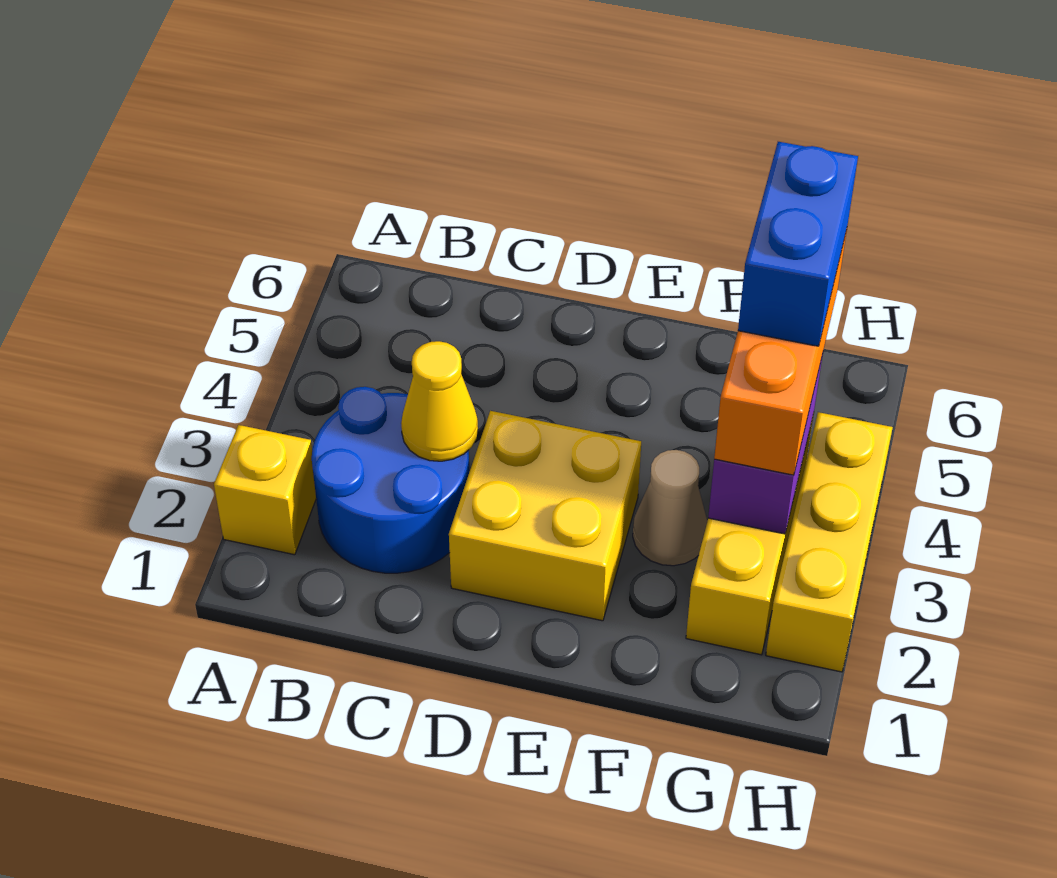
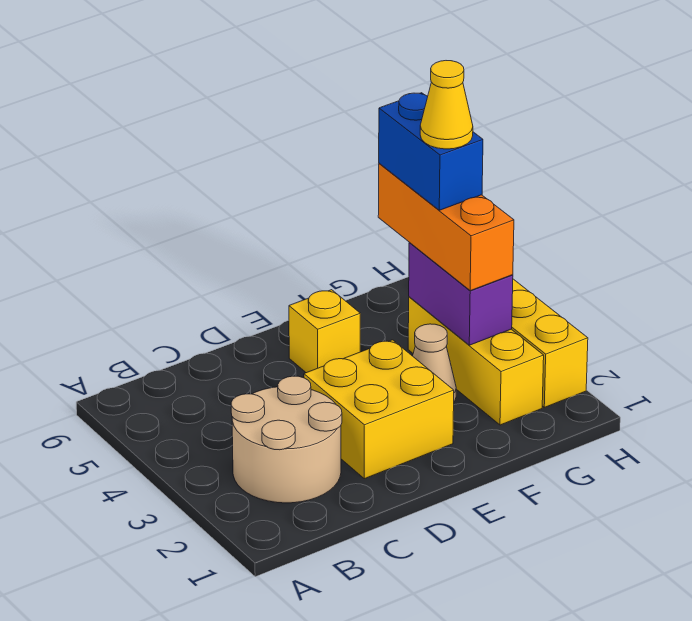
yellow brick A2 level 1 -> yellow brick E5 level 1
blue round brick B2:C3 level 1 -> tan round brick B2:C3 level 1
yellow cone C3 level 2 -> yellow cone G4 level 5

